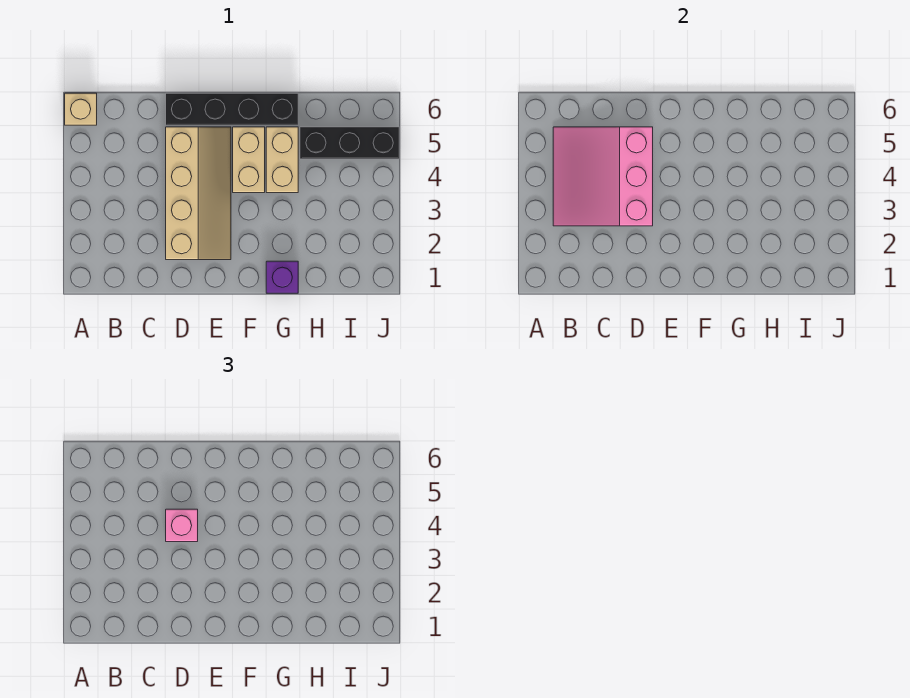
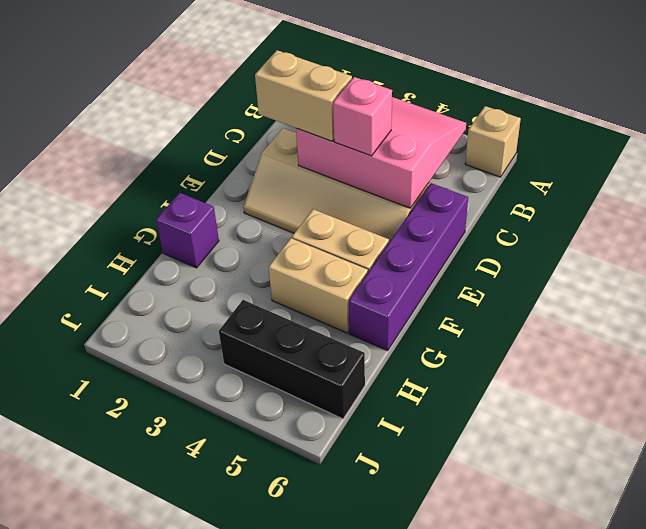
none -> tan brick D2:D3 level 3
black brick D6:G6 level 1 -> purple brick D6:G6 level 1
black brick H5:J5 level 1 -> black brick I4:I6 level 1

